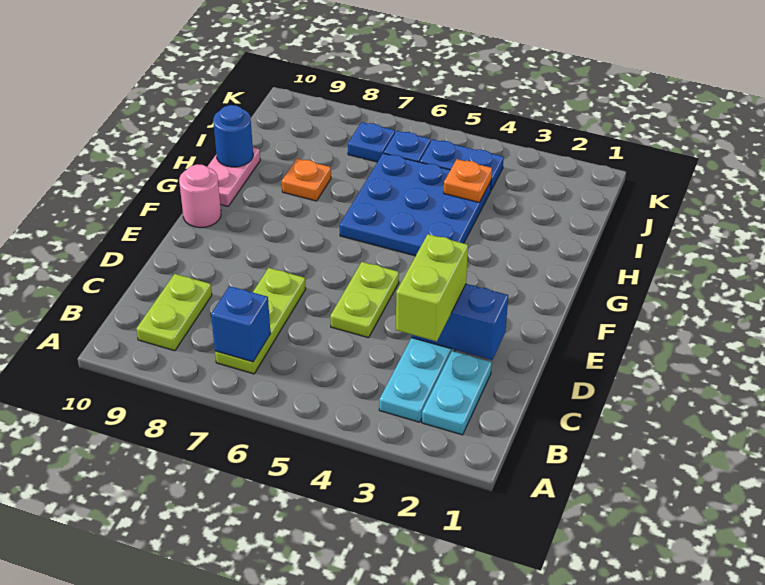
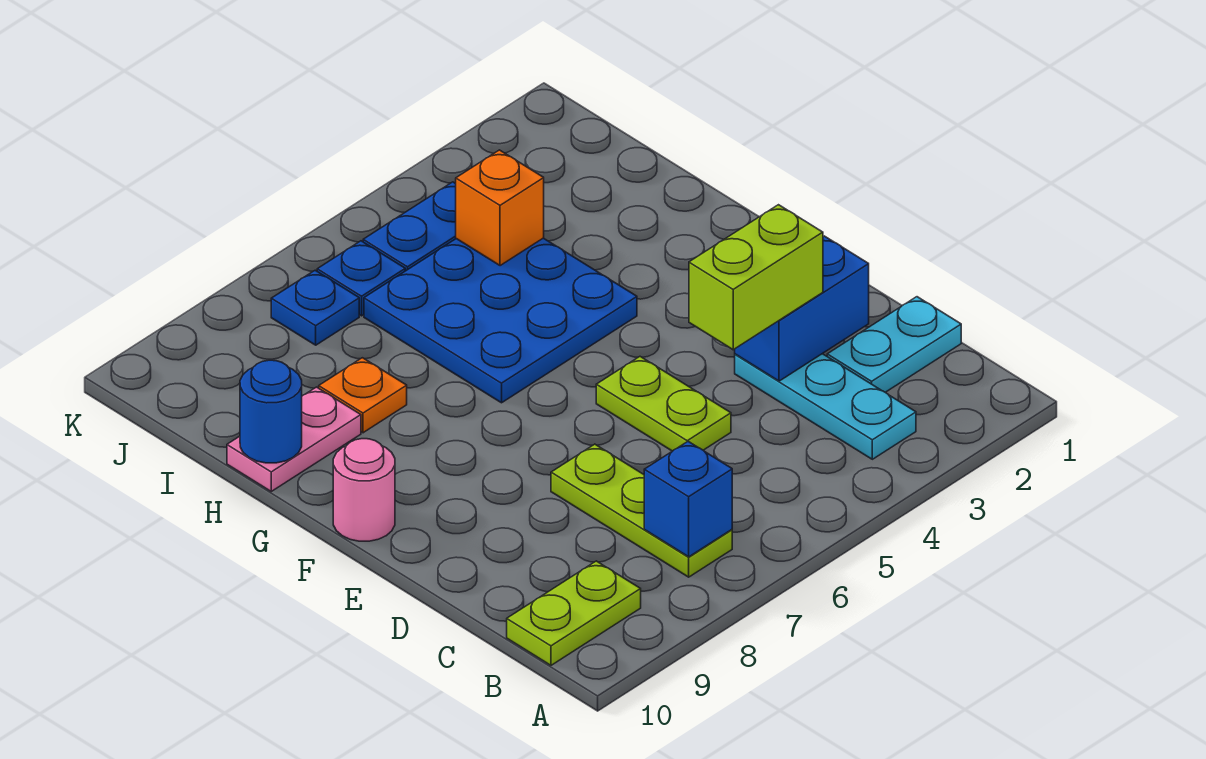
cyan plate B2:C2 level 1 -> cyan plate C1:C2 level 1
lime plate B9:C9 level 1 -> lime plate B9:B10 level 1
lime brick C3:D3 level 3 -> lime brick D3:D4 level 3
pink plate G10:H10 level 1 -> pink plate H9:H10 level 1
orange plate I4 level 2 -> orange brick I4 level 2

